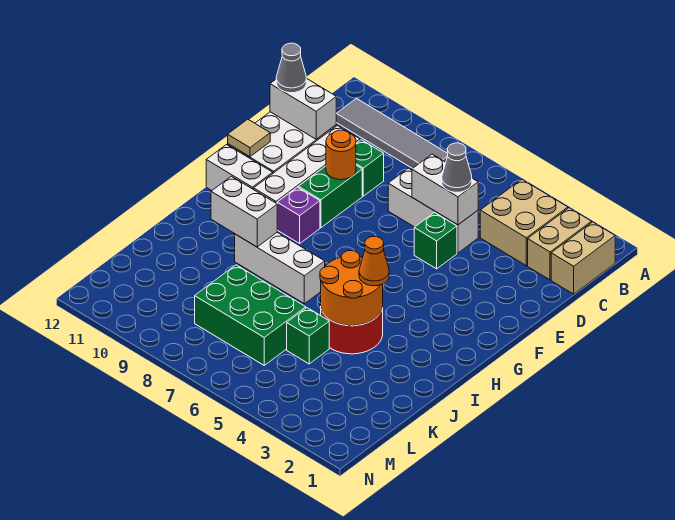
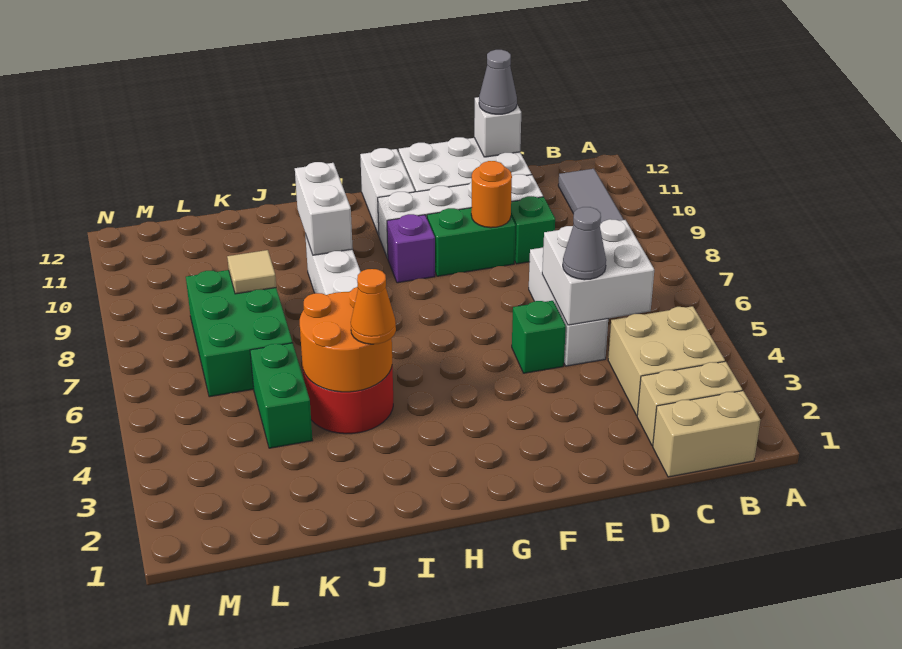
white brick D5:D6 level 2 -> white brick C5:D6 level 2
white brick D11:D12 level 2 -> white brick D12 level 2
tan tile F12 level 2 -> tan tile K8 level 2
green brick K5 level 1 -> green brick K4:K5 level 1

